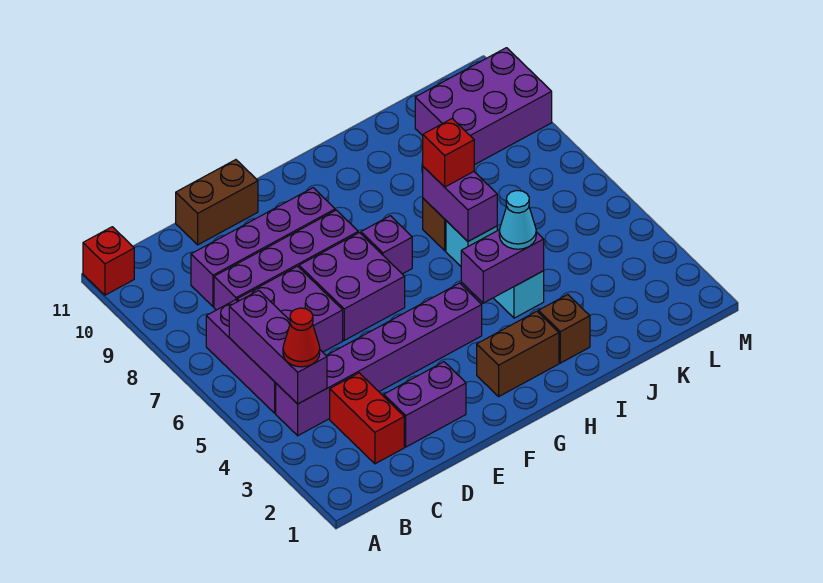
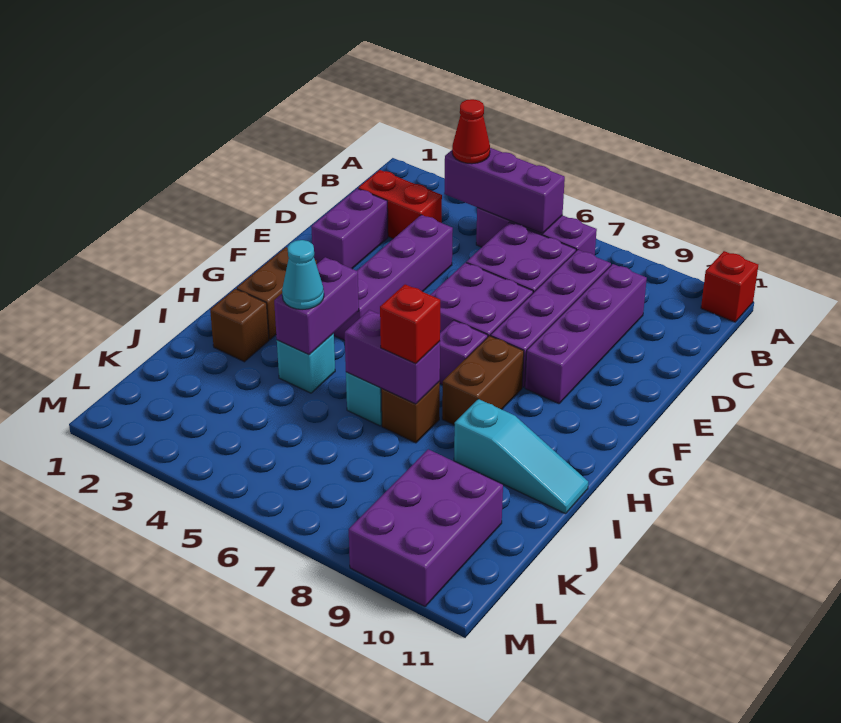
purple brick B4:G4 level 1 -> purple brick D4:G4 level 1
brown brick D11:E11 level 1 -> brown brick G8:H8 level 1
none -> cyan slope I9:I11 level 1 top 9

